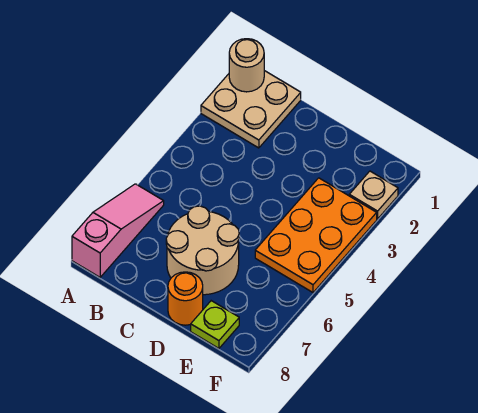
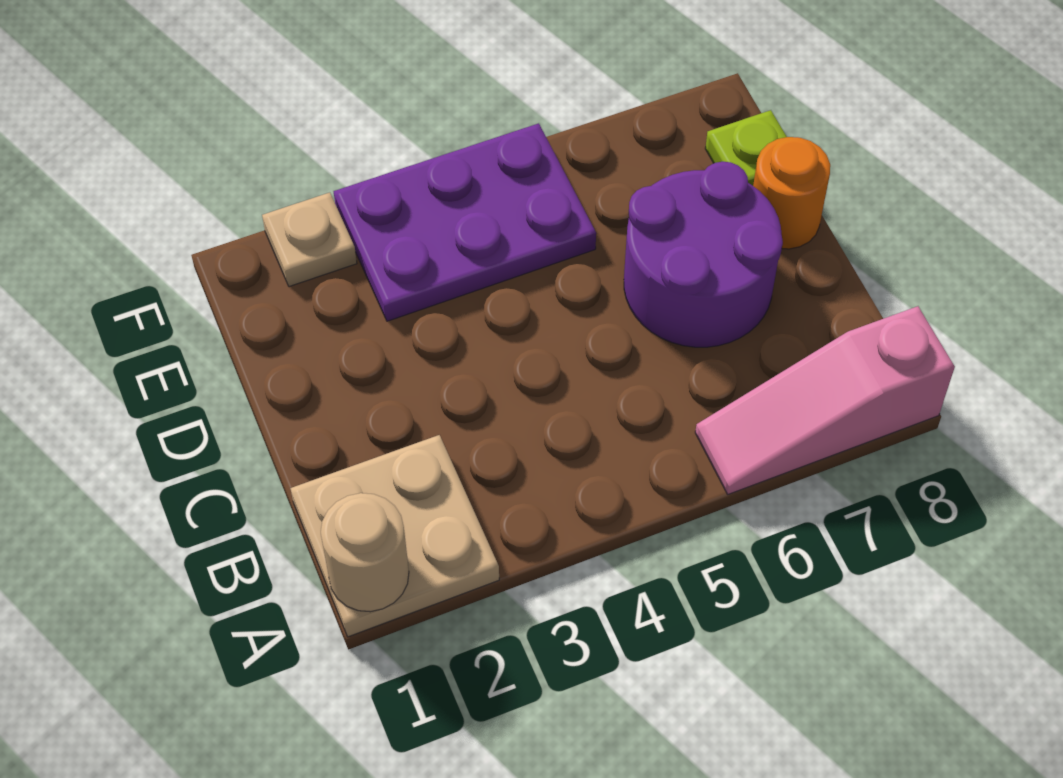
tan round brick C6:D7 level 1 -> purple round brick C6:D7 level 1
orange plate E3:F5 level 1 -> purple plate E3:F5 level 1

